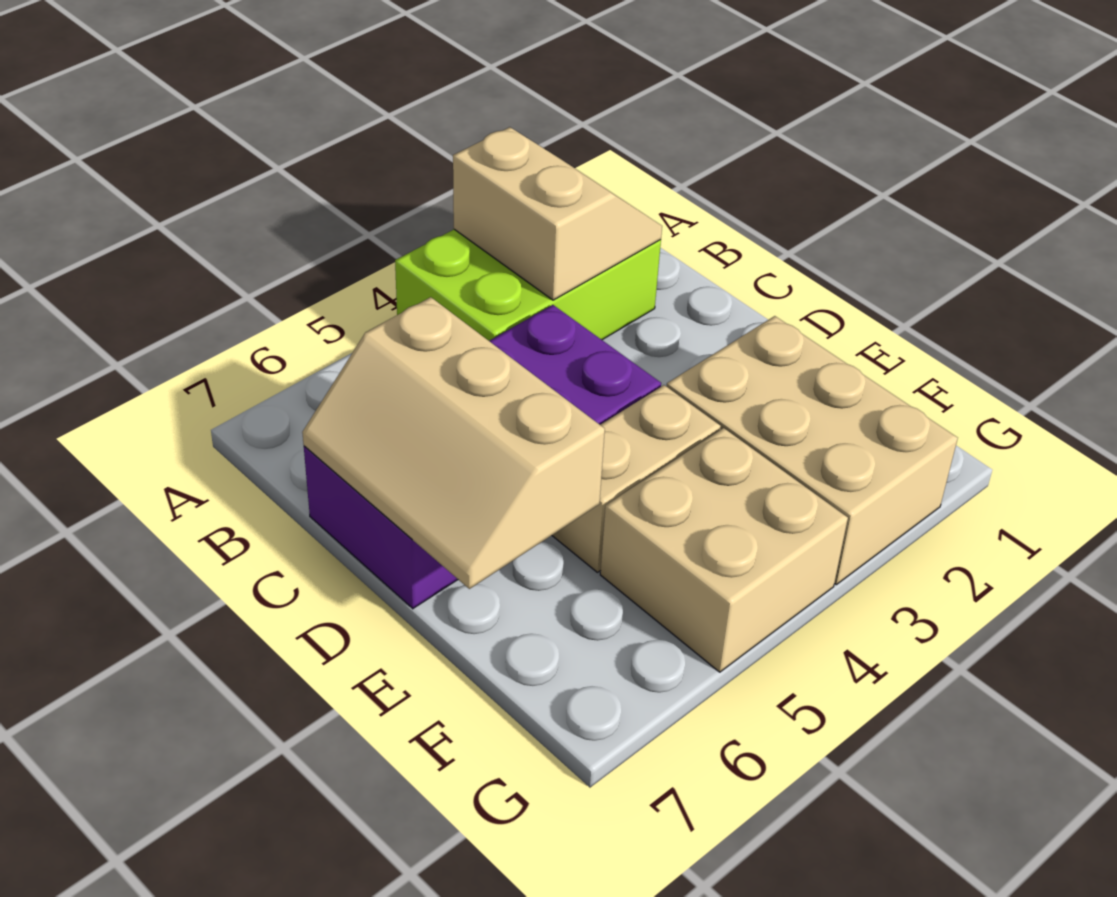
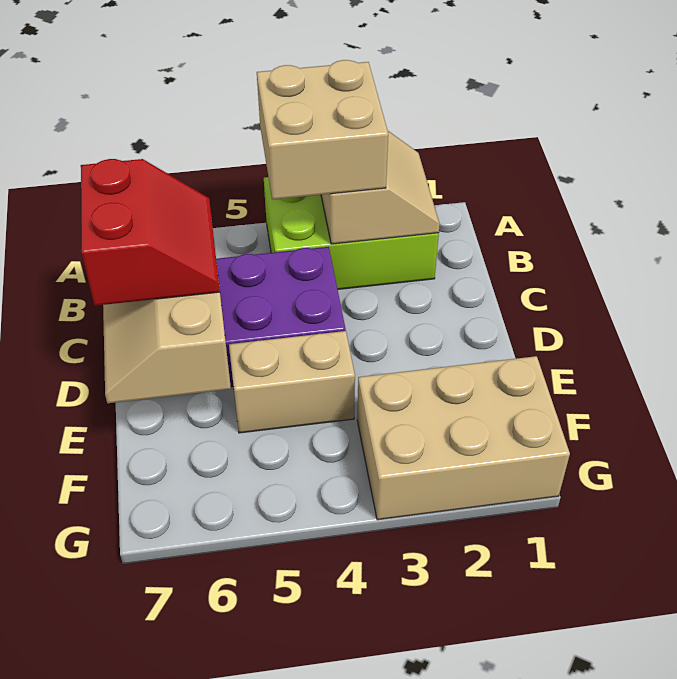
none -> red slope C6:D7 level 3 top 7
tan brick E2:G3 level 1 -> tan brick F1:G3 level 1
tan brick F4:G5 level 1 -> tan brick A3:B4 level 3

